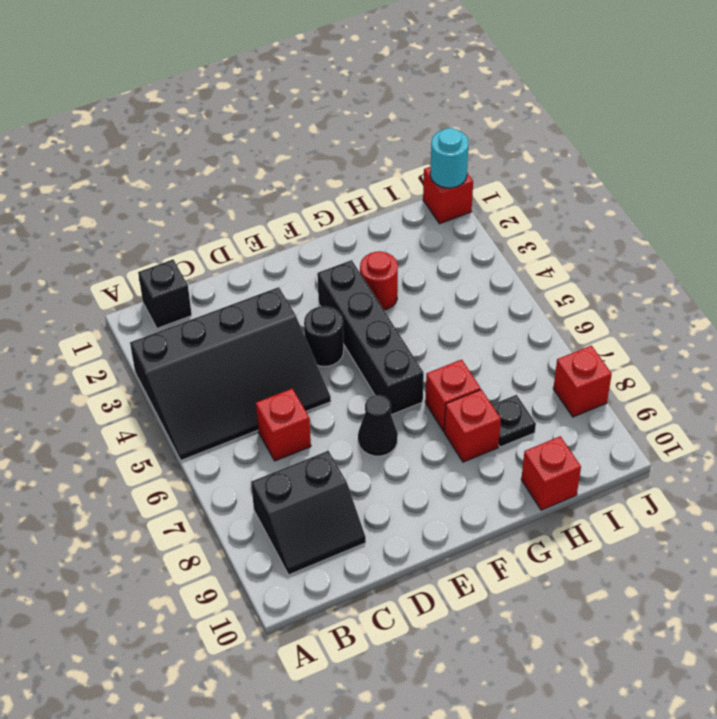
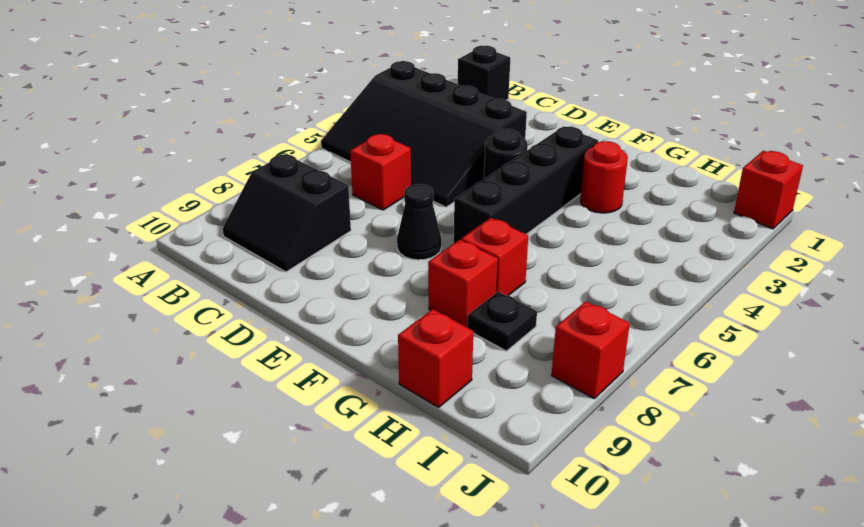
cyan round brick J1 level 2 -> none

